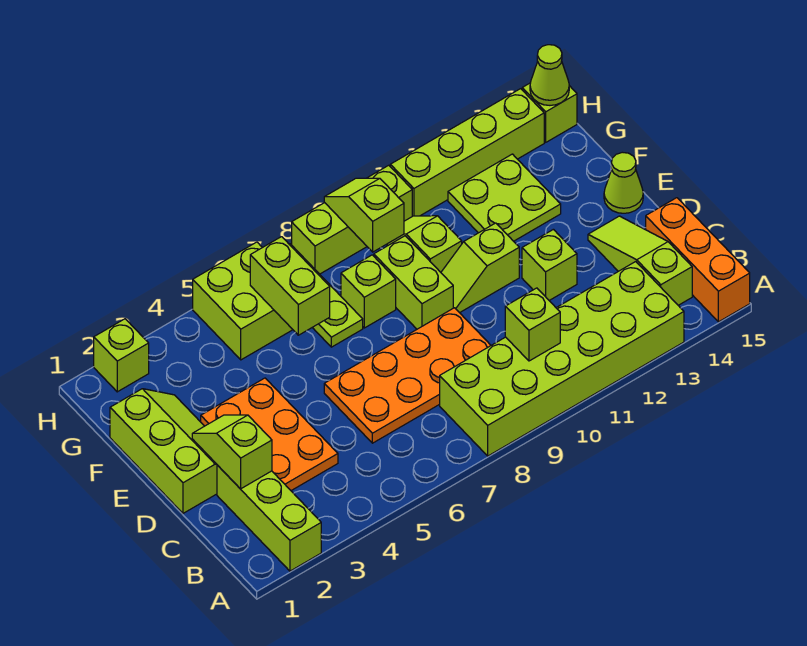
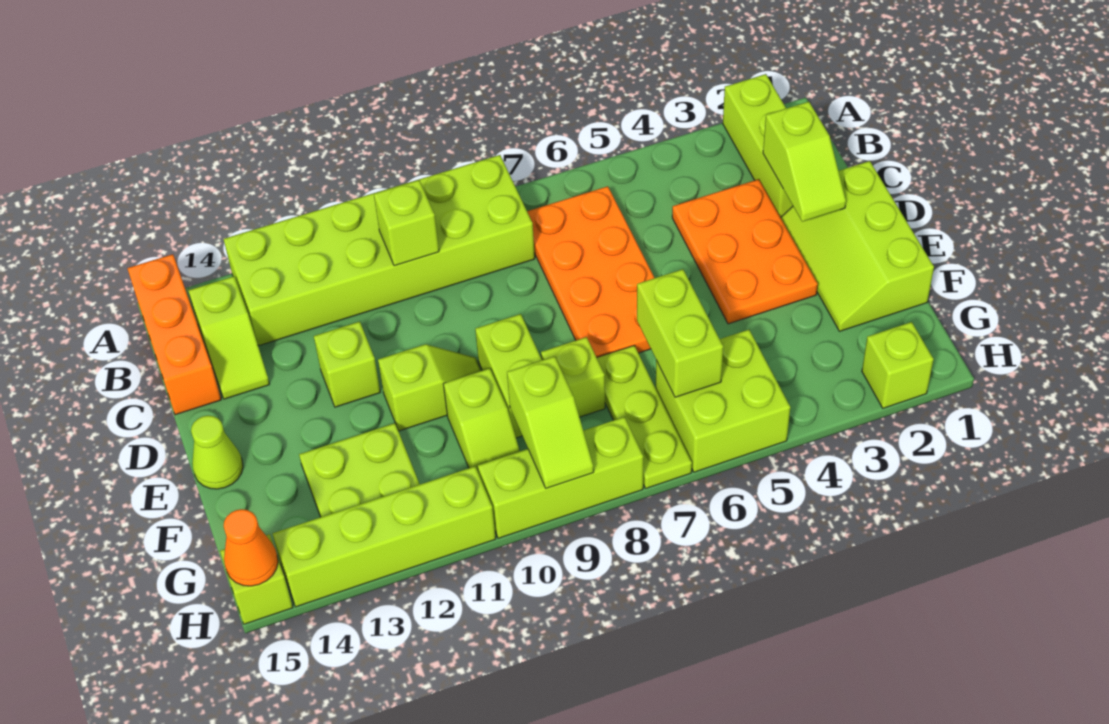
lime slope B14:D14 level 1 top B -> lime slope B14:C14 level 1 top B
orange plate C6:D9 level 1 -> orange plate B6:E7 level 1
lime cone H15 level 2 -> orange cone H15 level 2

